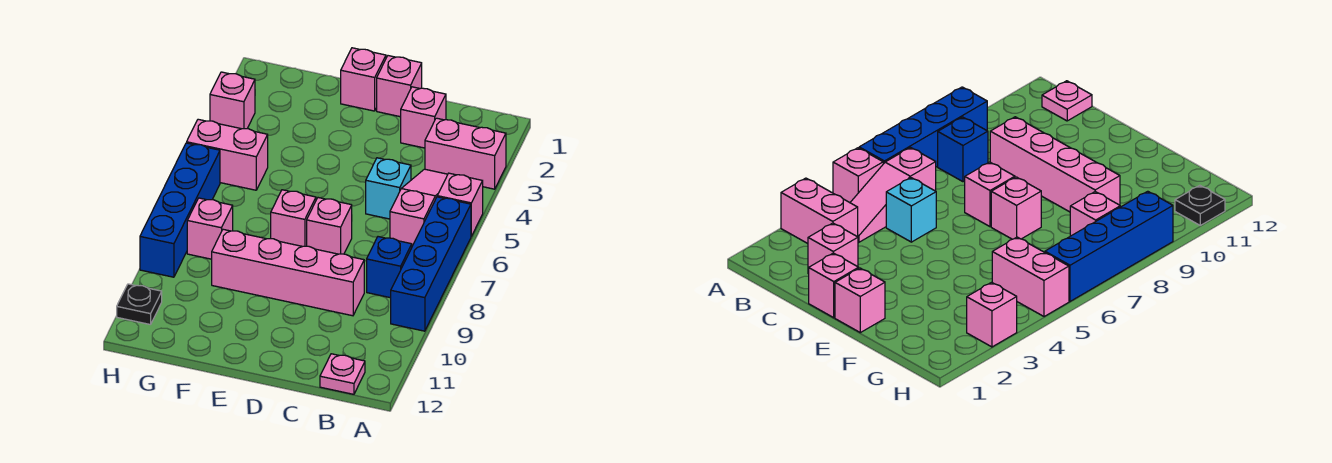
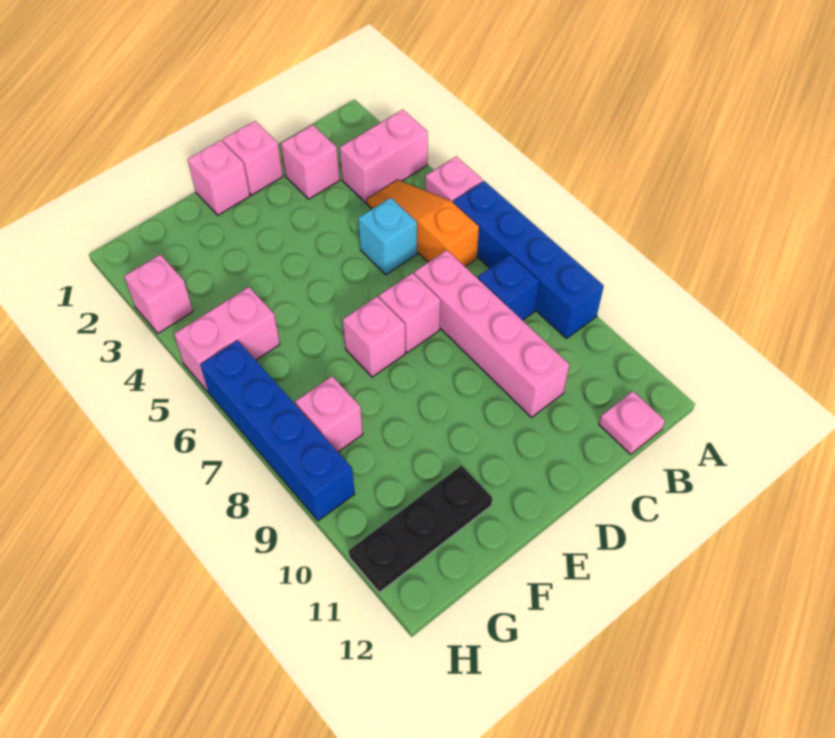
pink slope B4:B6 level 1 top 6 -> orange slope B4:B6 level 1 top 6
pink brick C9:F9 level 1 -> pink brick C7:C10 level 1
black plate H11 level 1 -> black plate F11:H11 level 1

